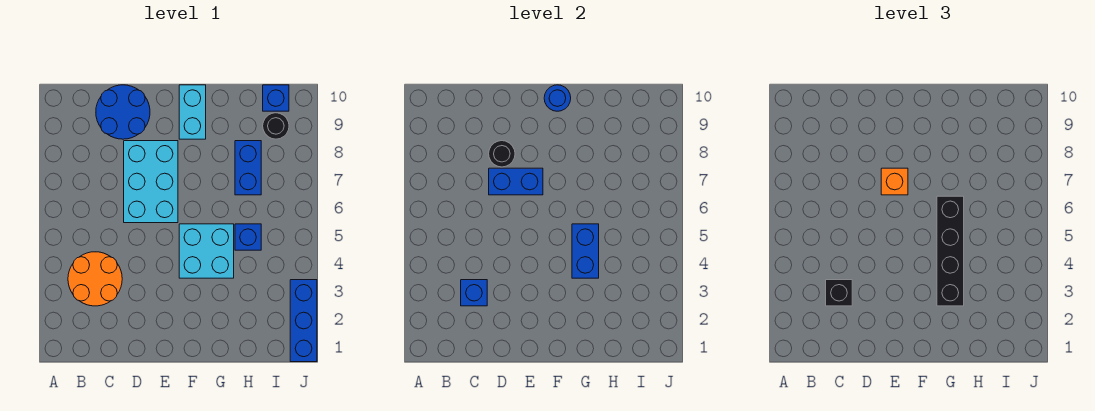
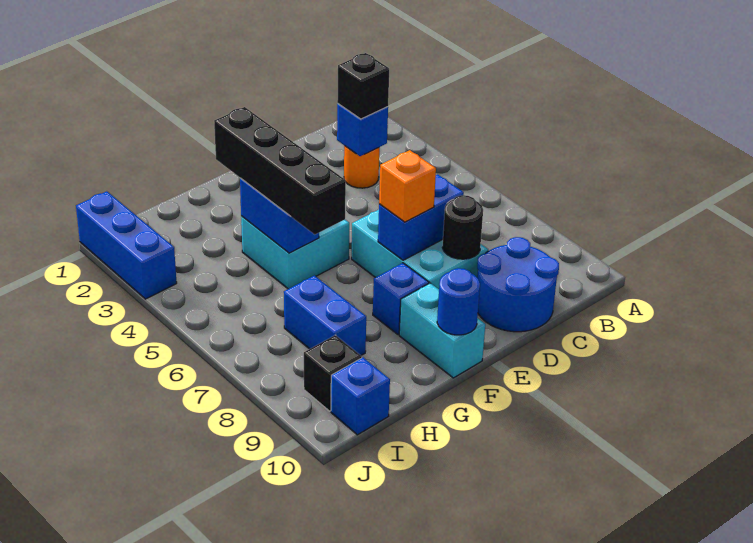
orange round brick B3:C4 level 1 -> orange round brick C3 level 1
blue brick H5 level 1 -> blue brick F8 level 1
black round brick I9 level 1 -> black brick I9 level 1

